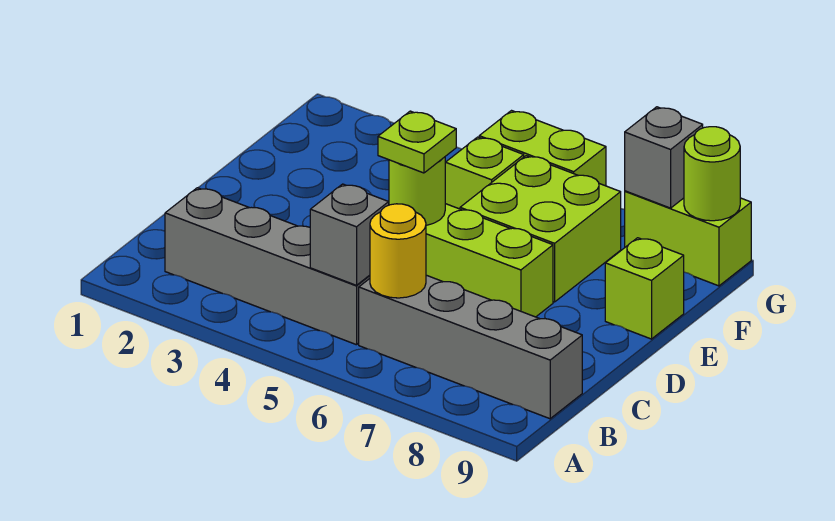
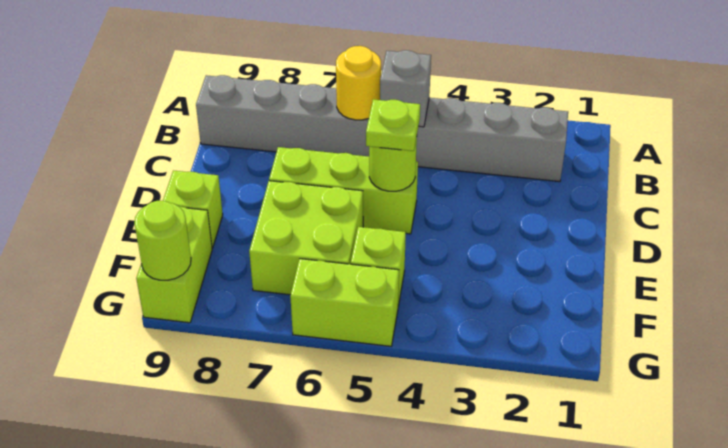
lime brick G8:G9 level 1 -> lime brick F9:G9 level 1
grey brick G8 level 2 -> none

